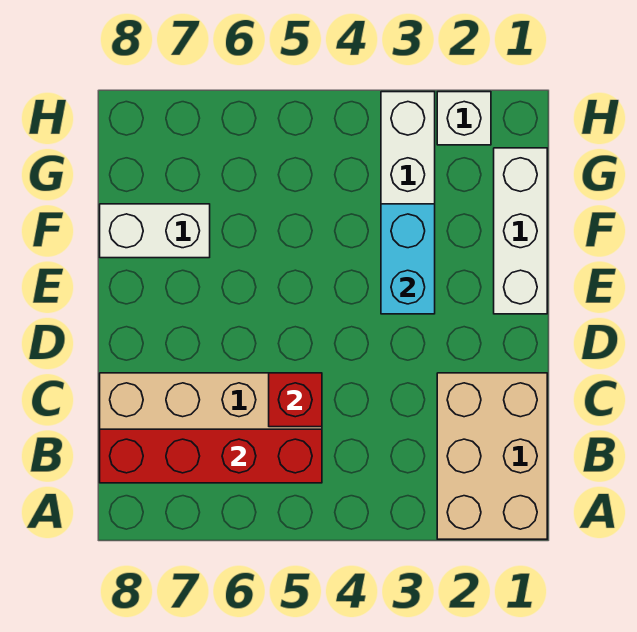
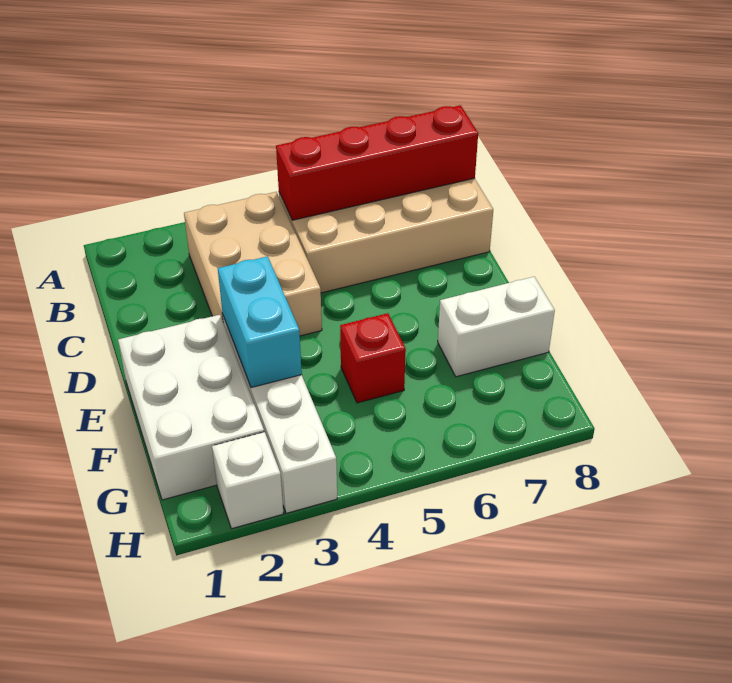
tan brick A1:C2 level 1 -> tan brick B3:D4 level 1
red brick C5 level 2 -> red brick F5 level 1
white brick E1:G1 level 1 -> white brick E1:G2 level 1

